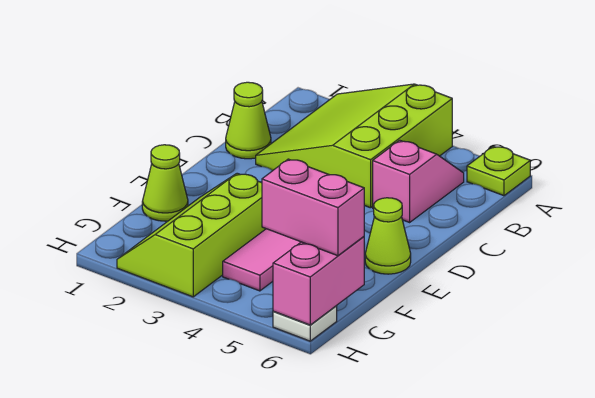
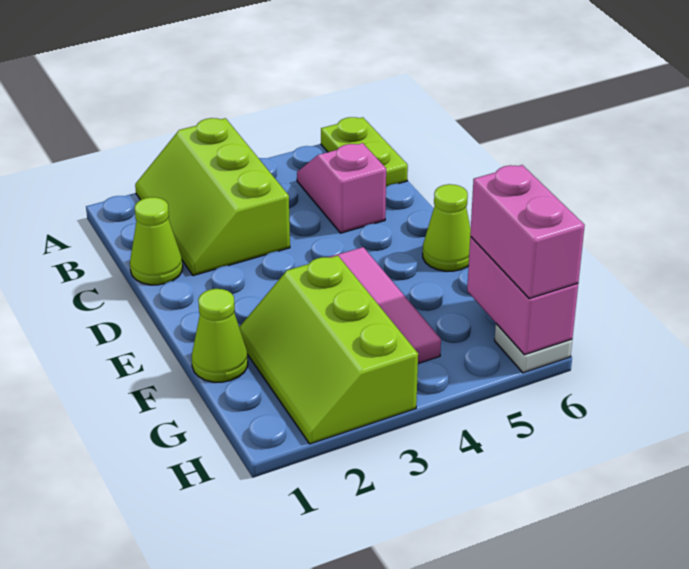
lime slope A2:C4 level 1 top 4 -> lime slope A2:C3 level 1 top 3
lime plate A6 level 1 -> lime plate A6:B6 level 1
pink brick G5:G6 level 3 -> pink brick G6:H6 level 3

